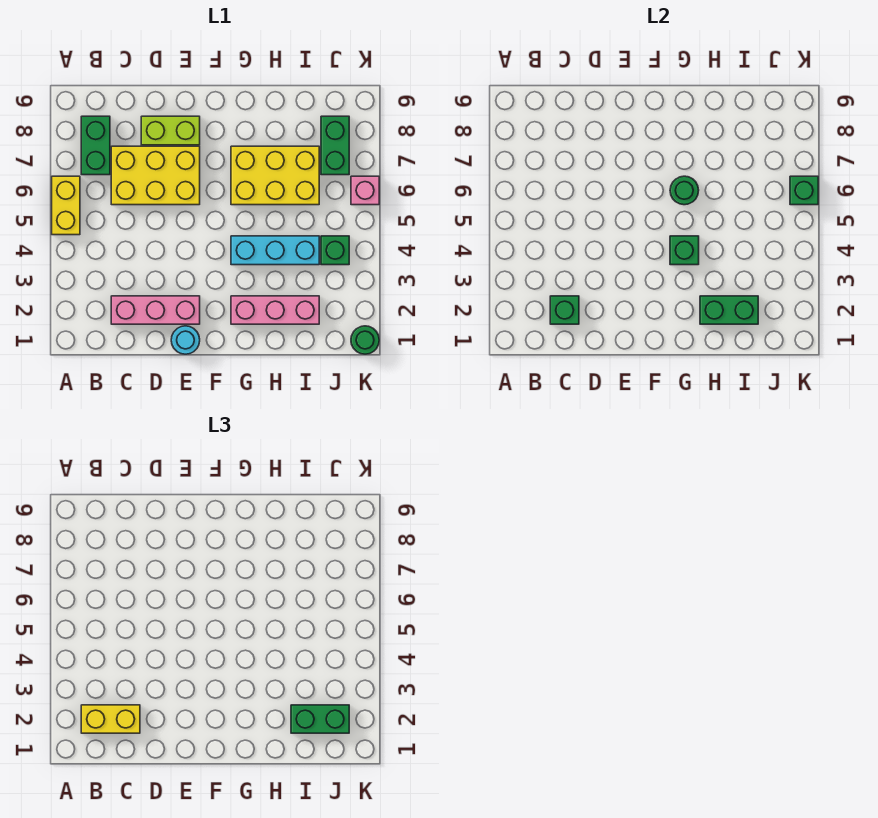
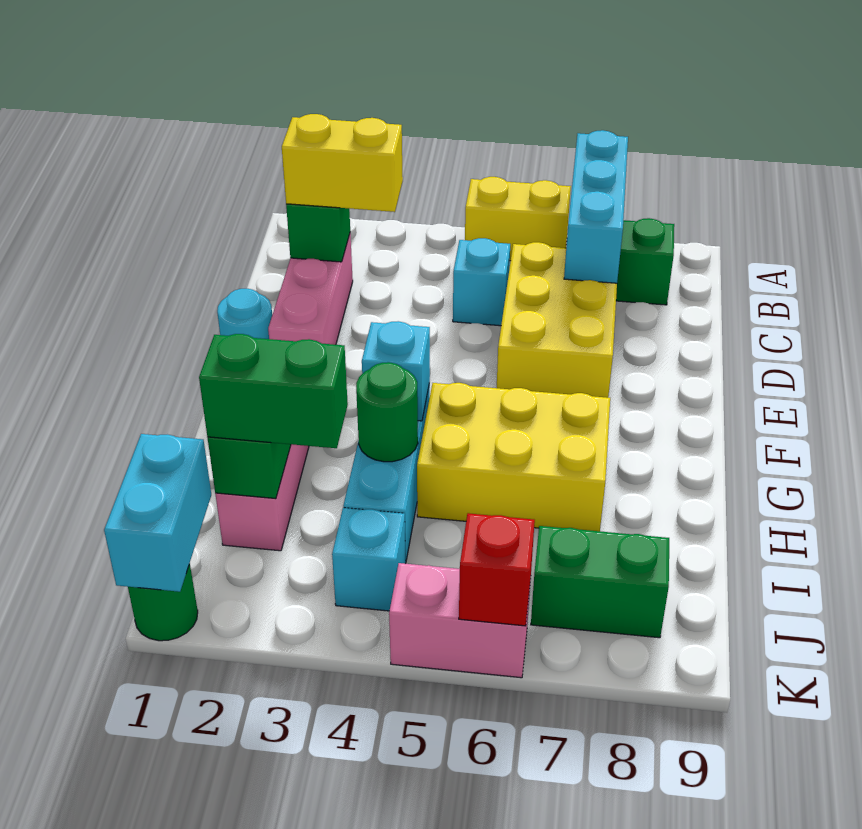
none -> cyan brick A7:C7 level 2
yellow brick B2:C2 level 3 -> yellow brick C2:C3 level 3
none -> cyan brick C5 level 1
lime brick D8:E8 level 1 -> none
green brick G4 level 2 -> cyan brick G4 level 2
yellow brick G6:I7 level 1 -> yellow brick G5:H7 level 1
green round brick G6 level 2 -> green round brick H4 level 2
green brick I2:J2 level 3 -> green brick I2:I3 level 3
none -> cyan brick J1:K1 level 2
green brick J4 level 1 -> cyan brick J4 level 1
pink brick K6 level 1 -> pink brick K5:K6 level 1
green brick K6 level 2 -> red brick K6 level 2

